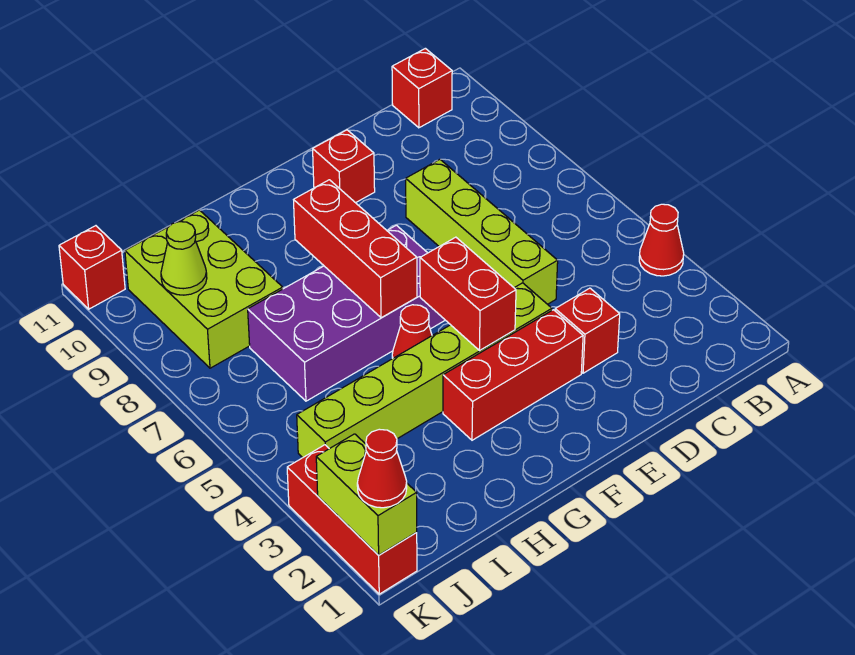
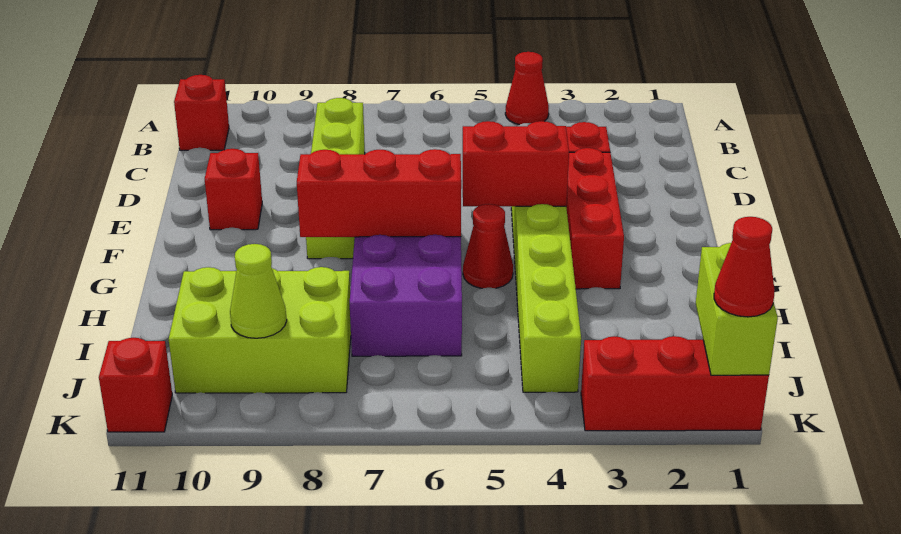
lime brick D5:D8 level 1 -> lime brick C8:F8 level 1
lime brick K1:K2 level 2 -> lime brick J1:K1 level 2

